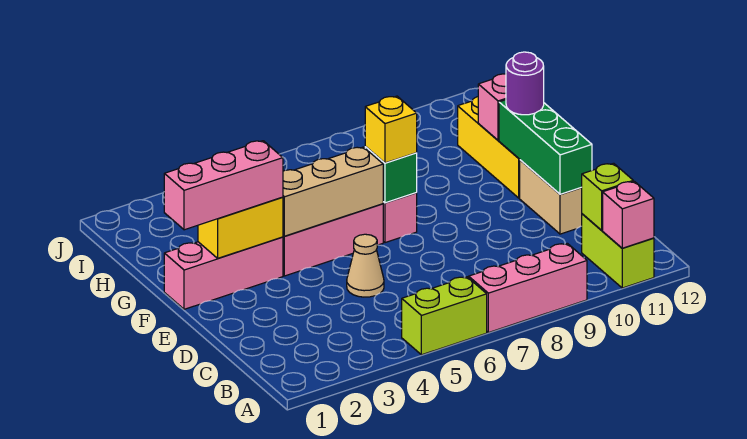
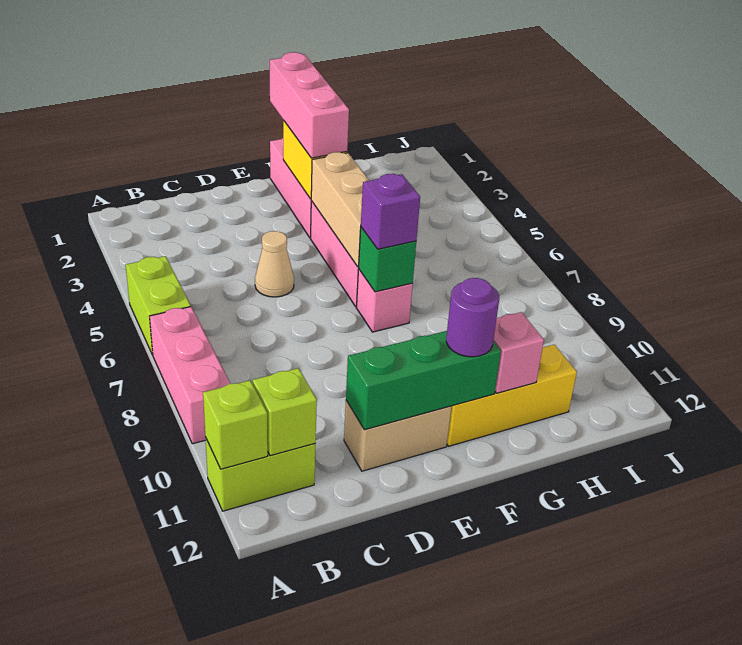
pink brick A11 level 2 -> lime brick A11 level 2
yellow brick F7 level 3 -> purple brick F7 level 3

